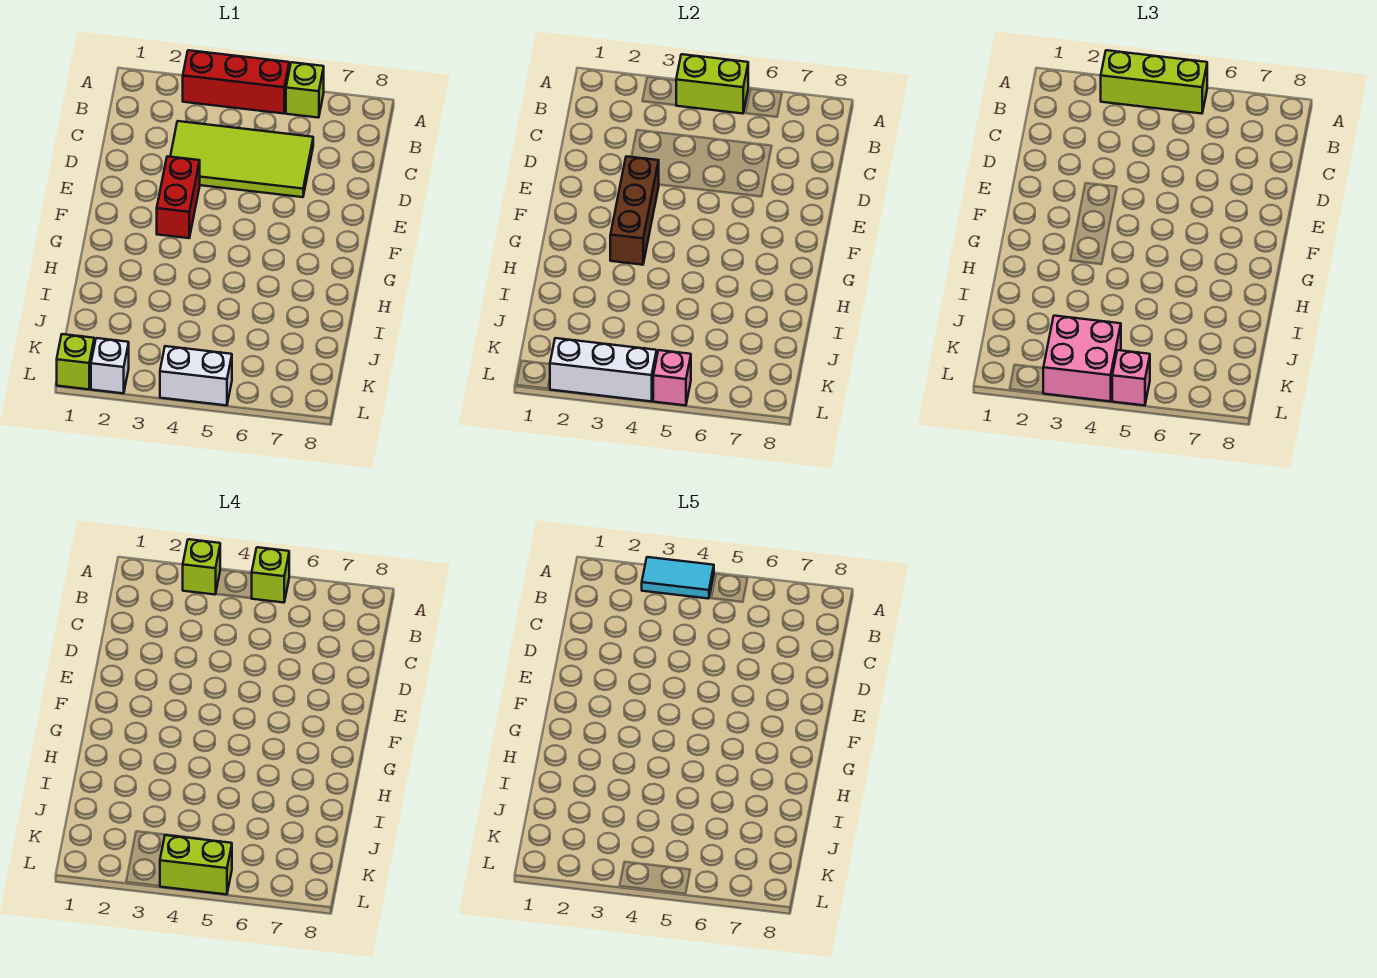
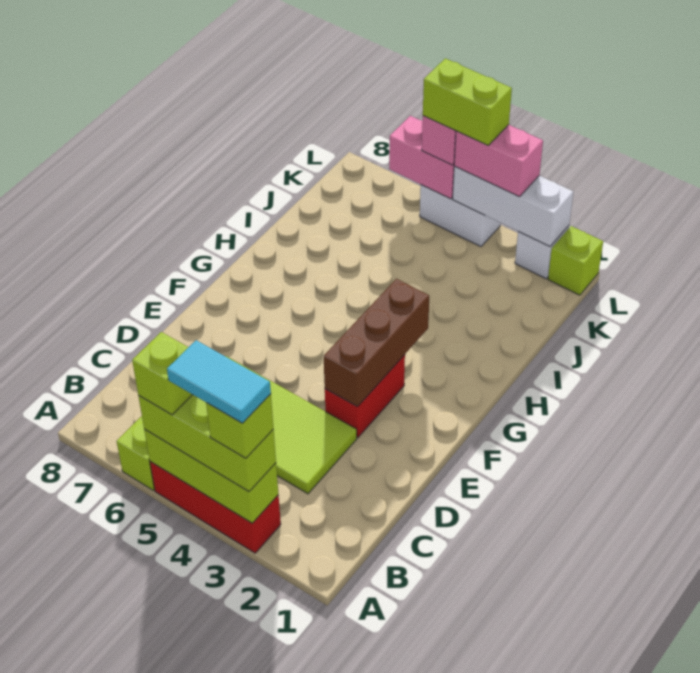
lime brick A4:A5 level 2 -> lime brick A3:A5 level 2
pink brick K3:L4 level 3 -> pink brick L3:L4 level 3
pink brick L5 level 2 -> pink brick L5:L6 level 2

